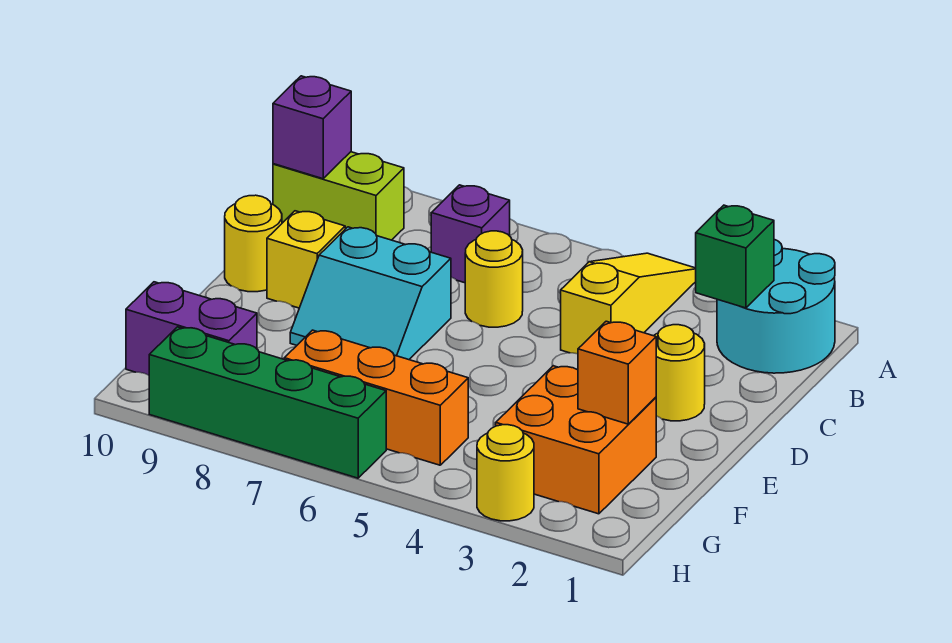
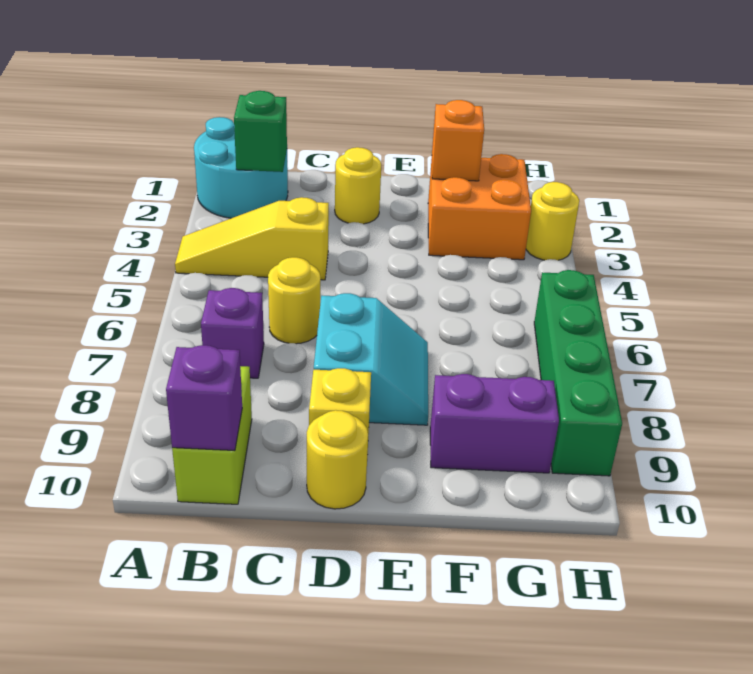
orange brick G5:G7 level 1 -> none
purple brick G9:G10 level 1 -> purple brick F9:G9 level 1

